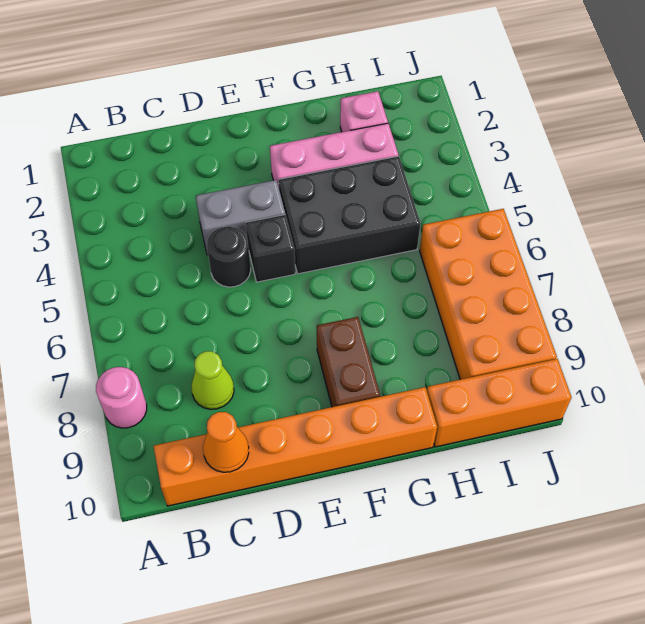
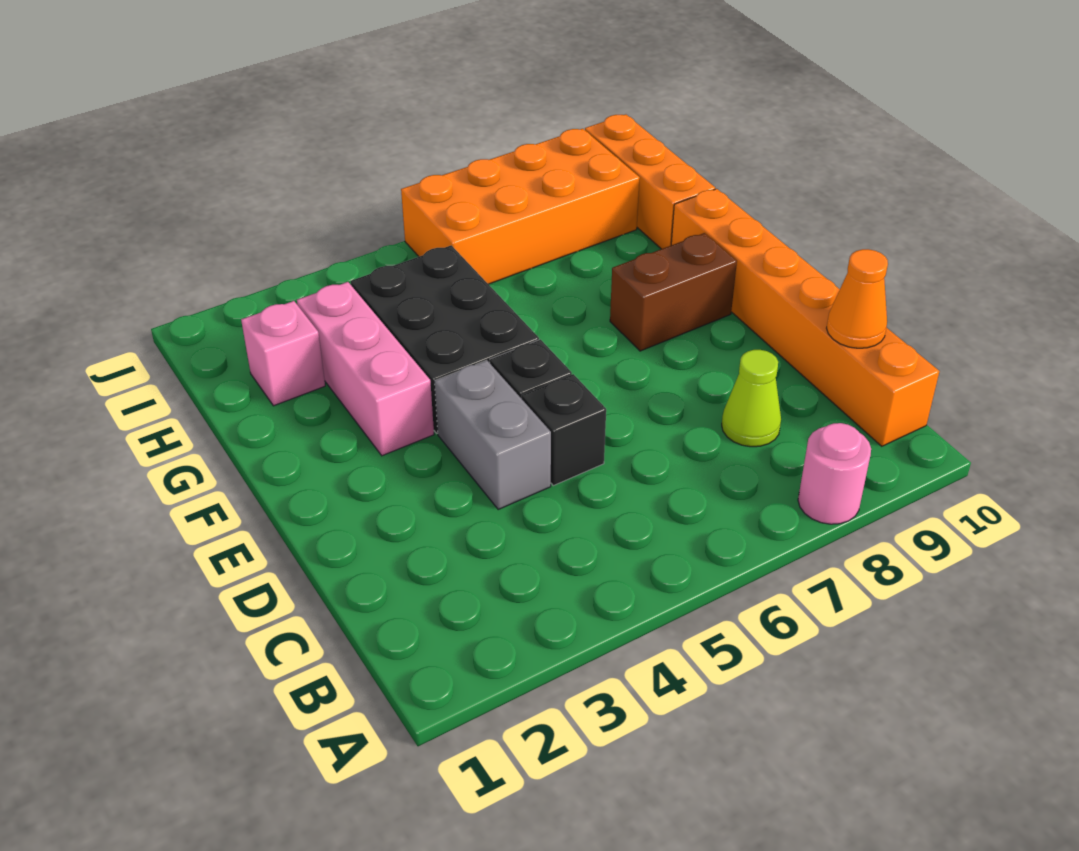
black round brick D5 level 1 -> black brick D5 level 1

